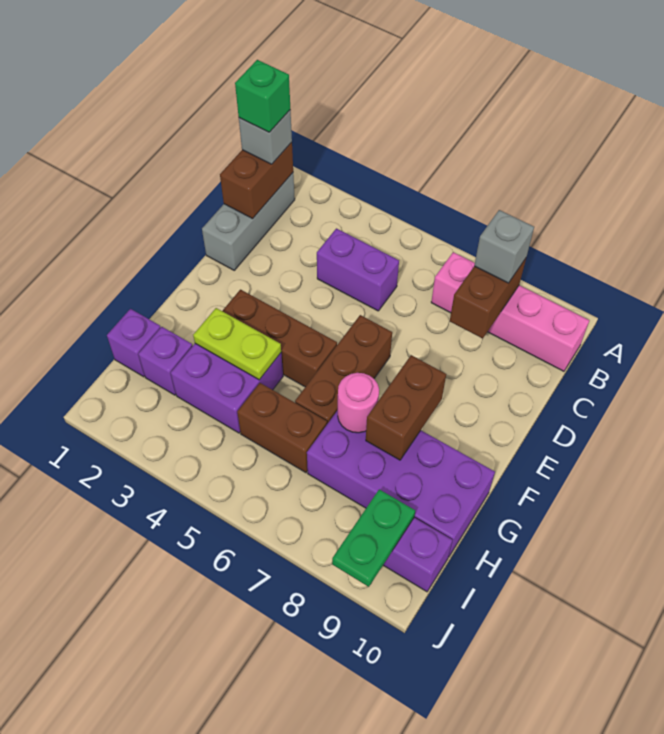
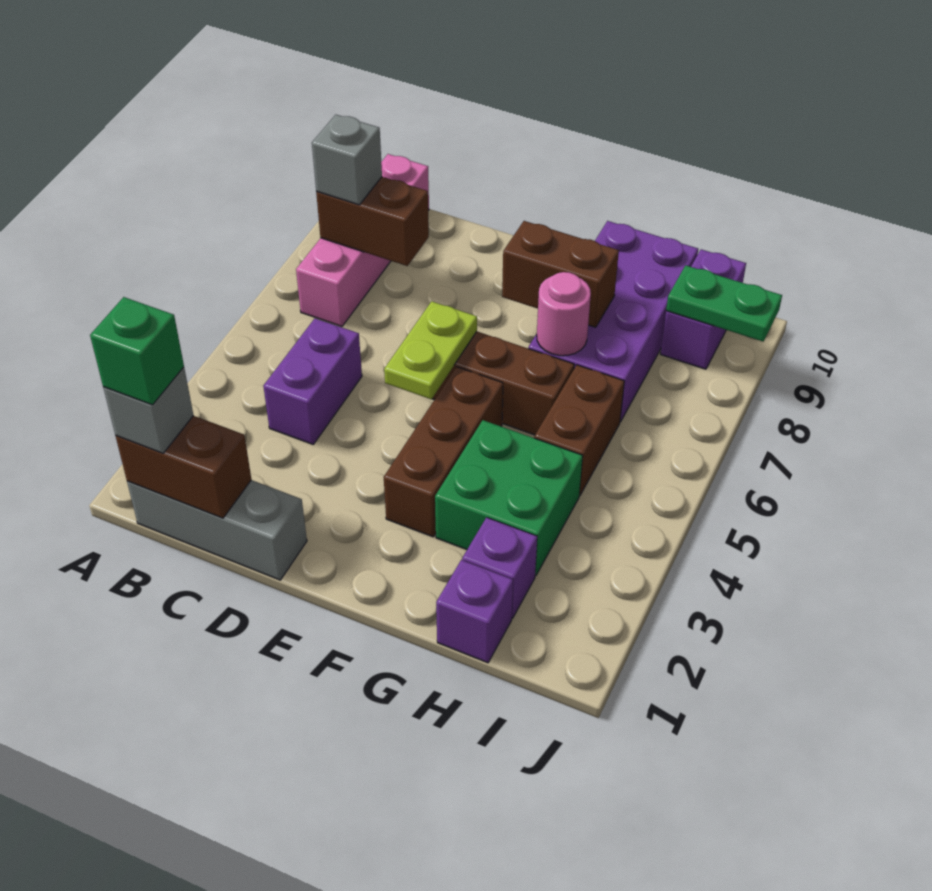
purple brick G3:H4 level 1 -> green brick G3:H4 level 1
lime plate G3:G4 level 2 -> lime plate E5:E6 level 2

